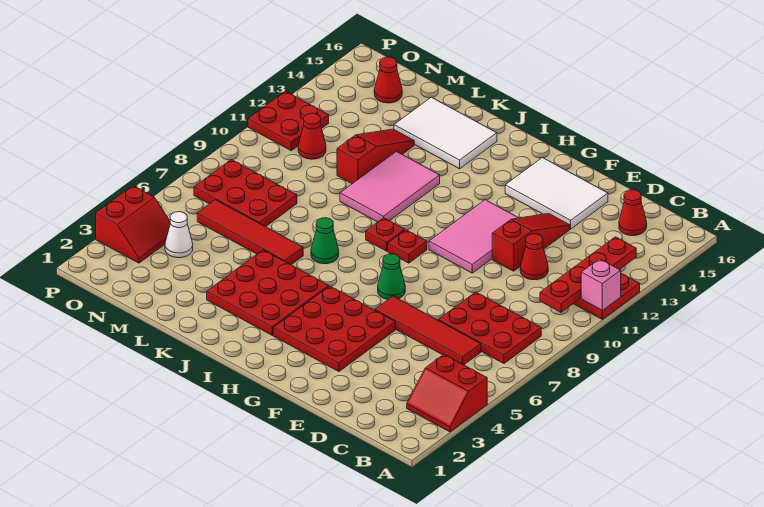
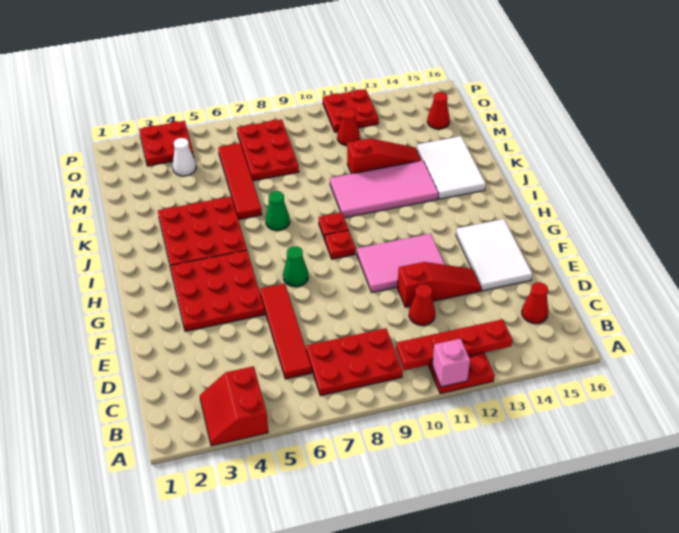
red plate B7:D8 level 1 -> red plate B7:C9 level 1
pink tile J10:K12 level 1 -> pink tile J10:K13 level 1
red slope O3:P4 level 1 top P -> red plate O3:P4 level 1

